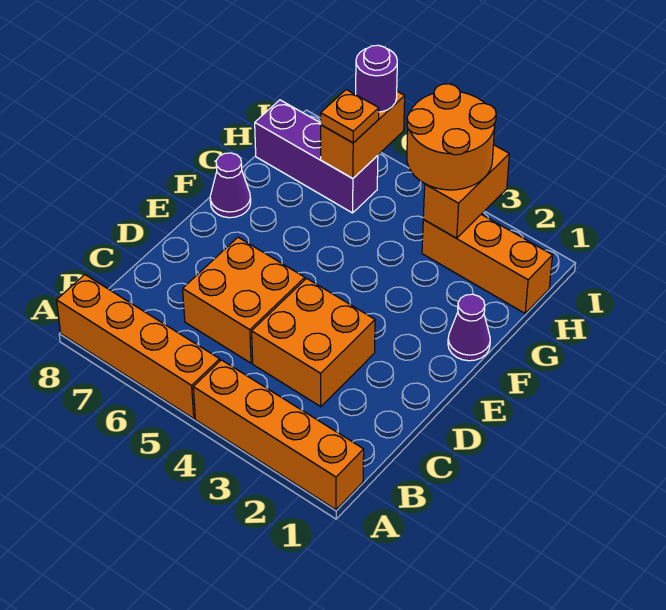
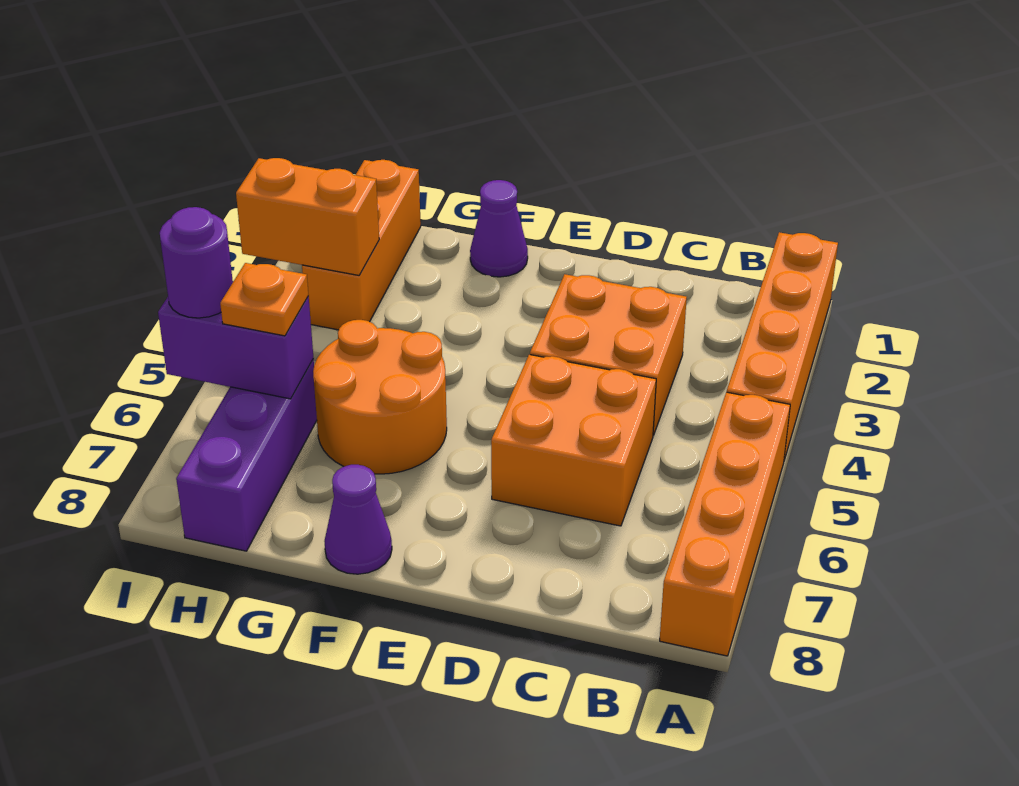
orange round brick H3:I4 level 3 -> orange round brick F5:G6 level 1
orange brick H6:I6 level 2 -> purple brick H6:I6 level 2

